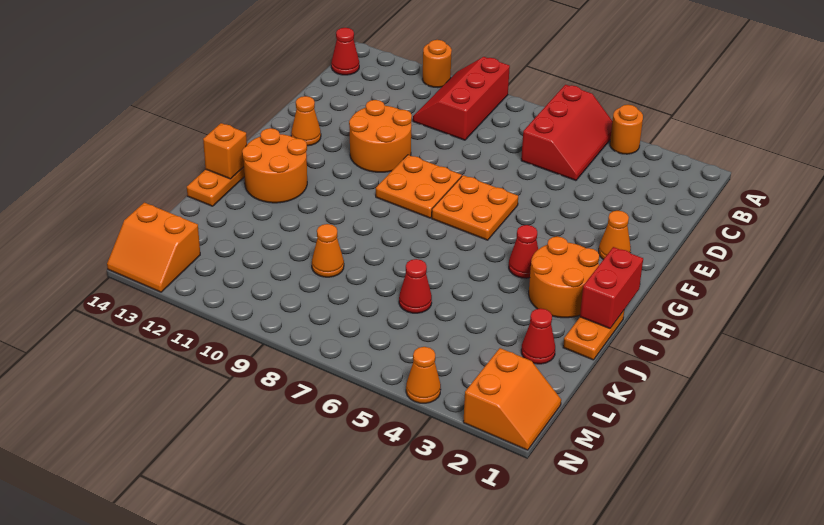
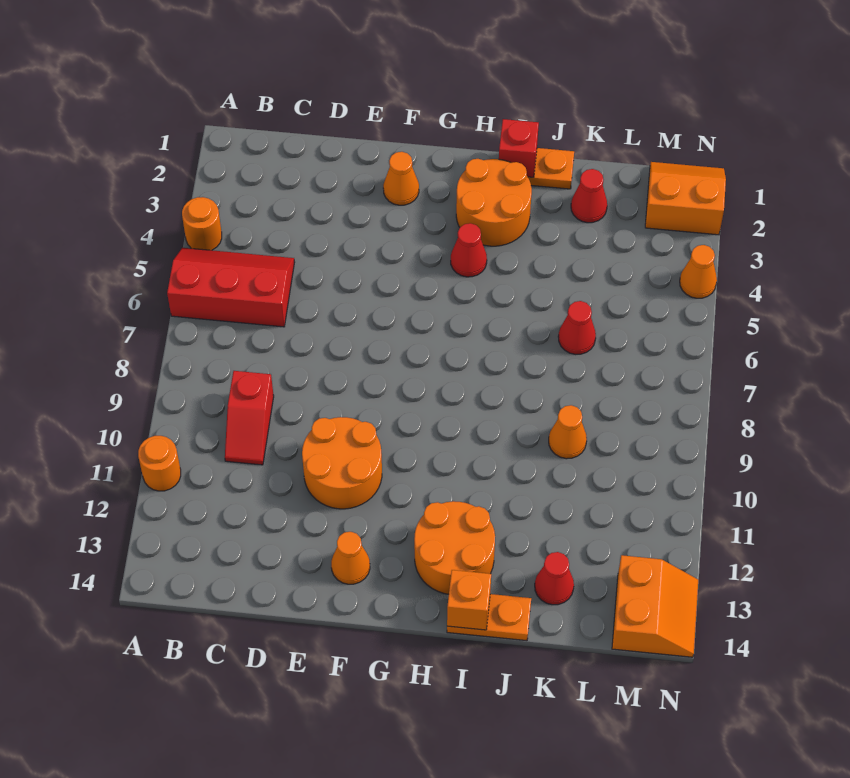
red slope A9:C10 level 1 top 9 -> red slope C9:C10 level 1 top 9
red cone B14 level 1 -> red cone K13 level 1
orange plate F6:G7 level 1 -> none
orange plate F8:G9 level 1 -> none
red brick H1:I1 level 2 -> red brick I1 level 2

